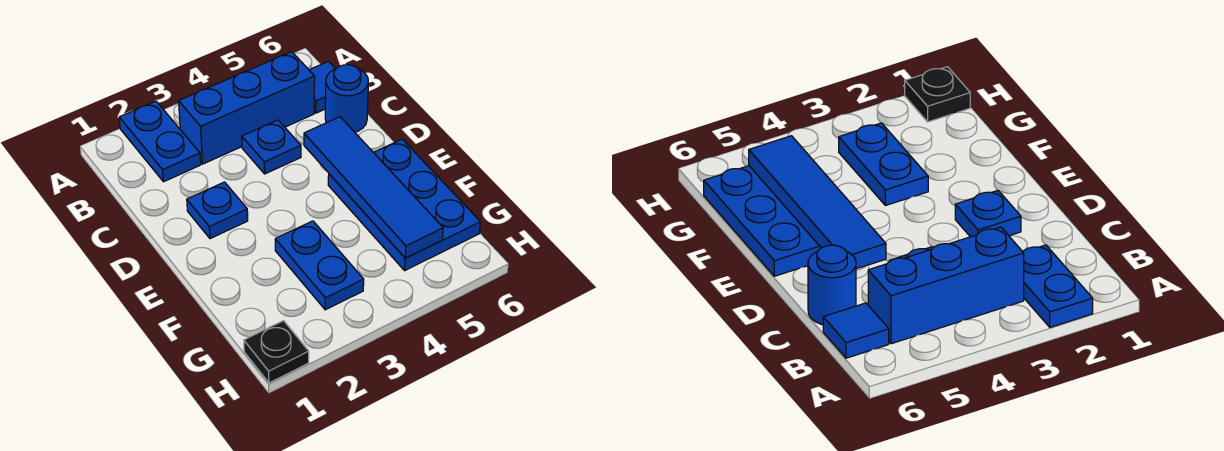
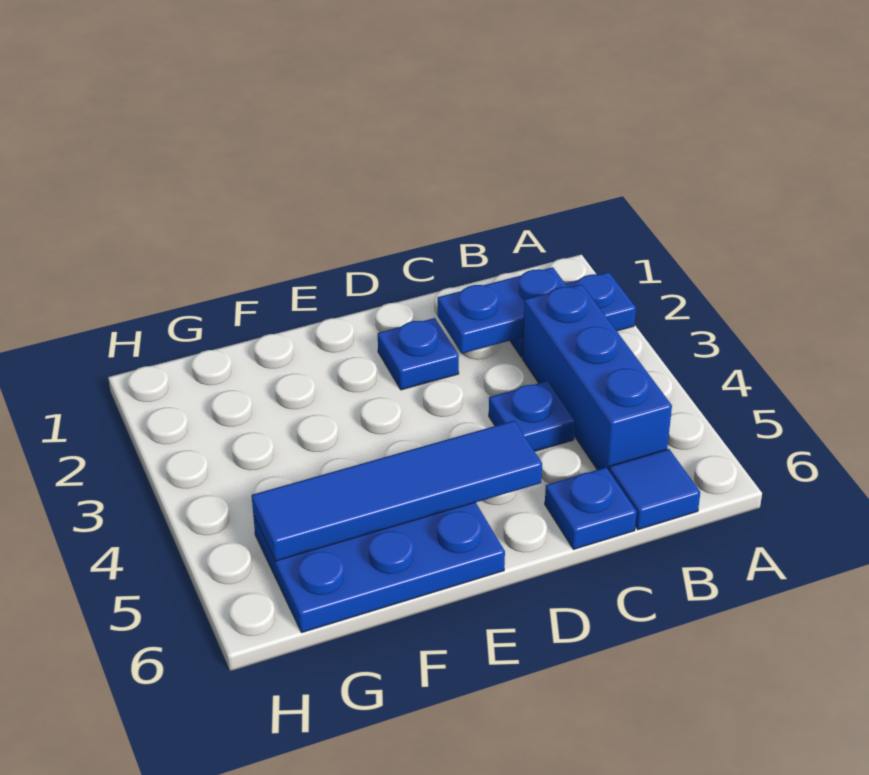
blue round brick C6 level 1 -> blue plate C6 level 1
blue plate F3:G3 level 1 -> blue plate B2:C2 level 2
black plate H1 level 1 -> none

